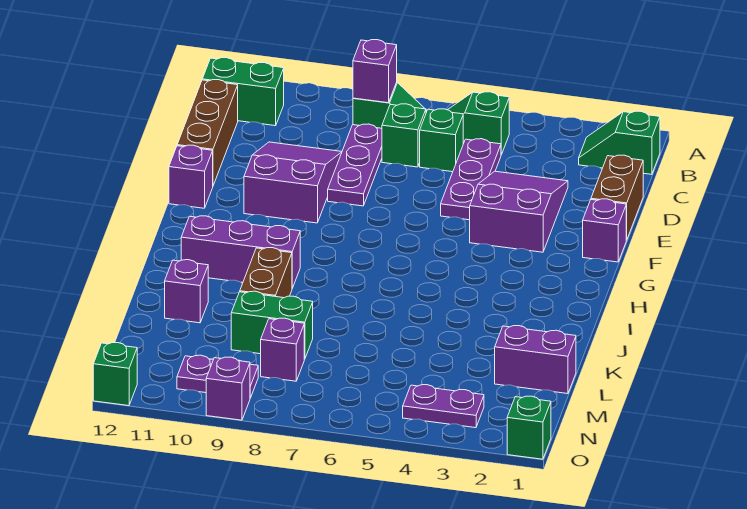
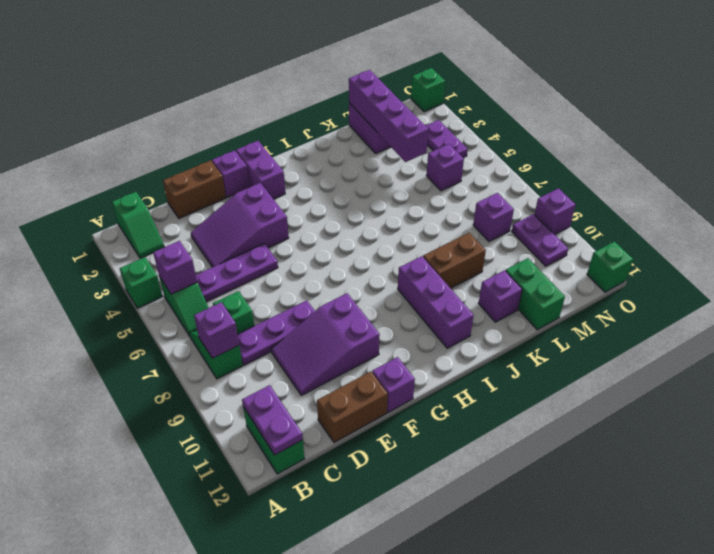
none -> purple brick B5 level 2
none -> purple plate B11:B12 level 2
green brick C6 level 1 -> green brick A4 level 1
brown brick C12:E12 level 1 -> brown brick D12:E12 level 1
none -> purple brick G1:G2 level 1
none -> purple brick L1:L4 level 2
green brick L8:L9 level 1 -> green brick L11:L12 level 1
none -> purple brick M5 level 1

